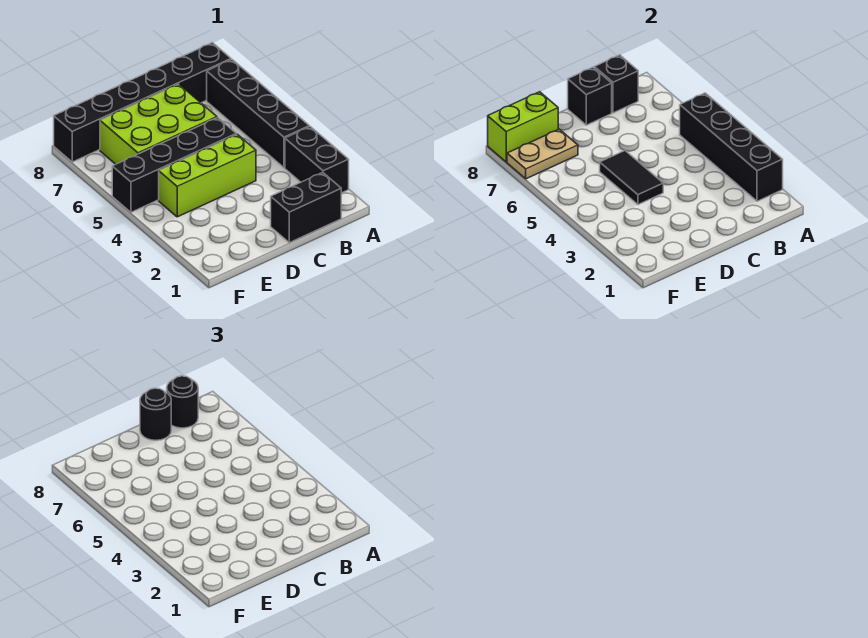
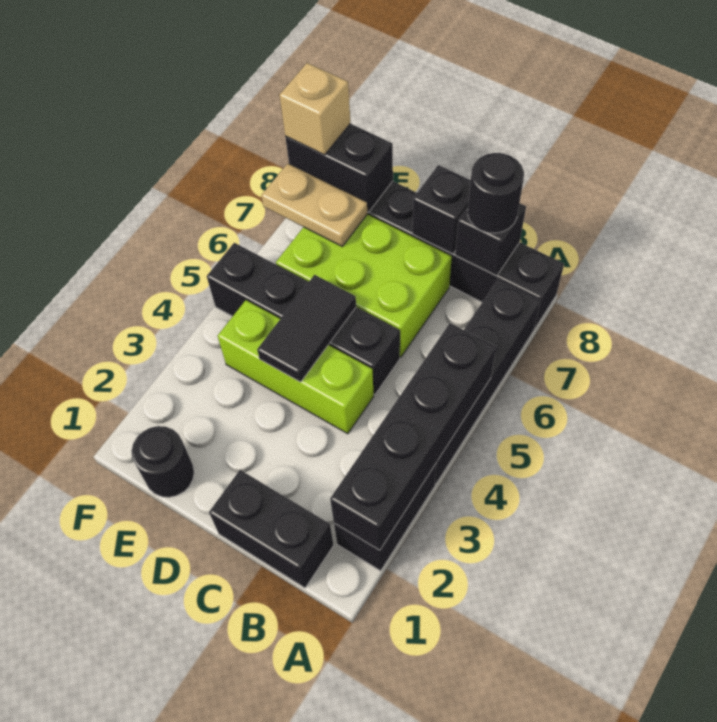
black round brick C8 level 3 -> black round brick E1 level 1
lime brick E8:F8 level 2 -> black brick E8:F8 level 2
none -> tan brick F8 level 3

